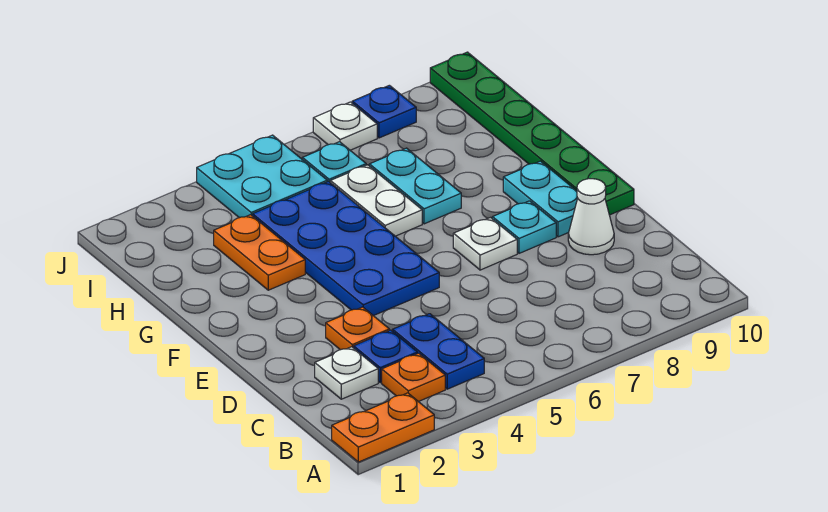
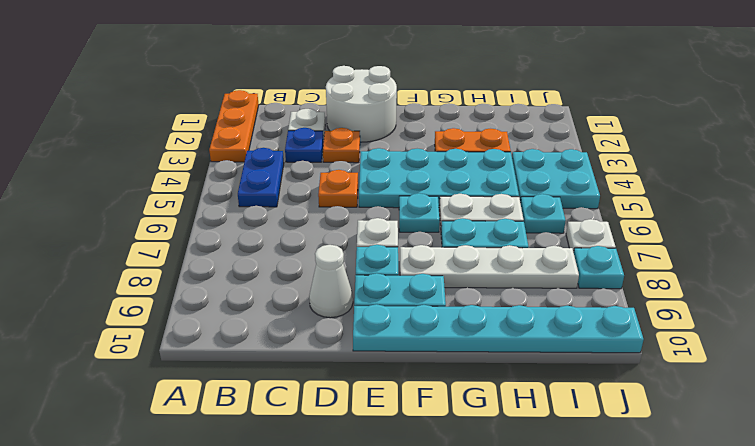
orange plate A1:A2 level 1 -> orange plate A1:A3 level 1
orange plate B3 level 1 -> orange plate D5 level 1
blue plate B4:C4 level 1 -> blue plate B4:B5 level 1
none -> white round brick D1:E2 level 1
blue plate E4:H5 level 1 -> cyan plate E4:H5 level 1
green plate E10:J10 level 1 -> cyan plate E10:J10 level 1
none -> cyan plate F6 level 1
none -> white plate F8:I8 level 1
blue plate J8 level 1 -> cyan plate J8 level 1

